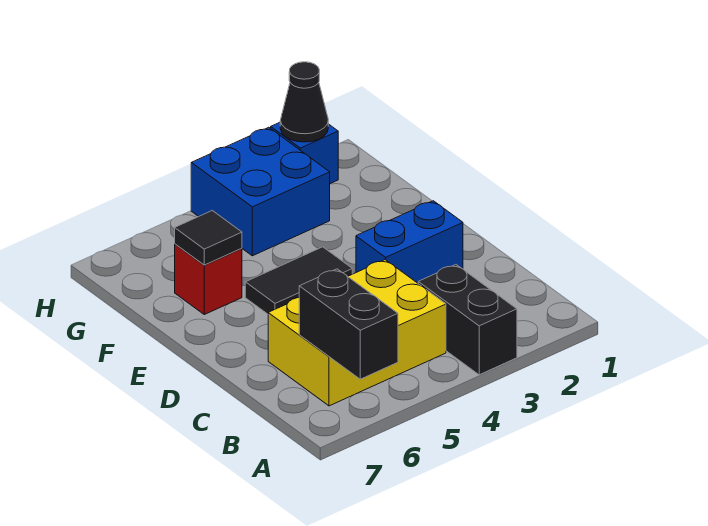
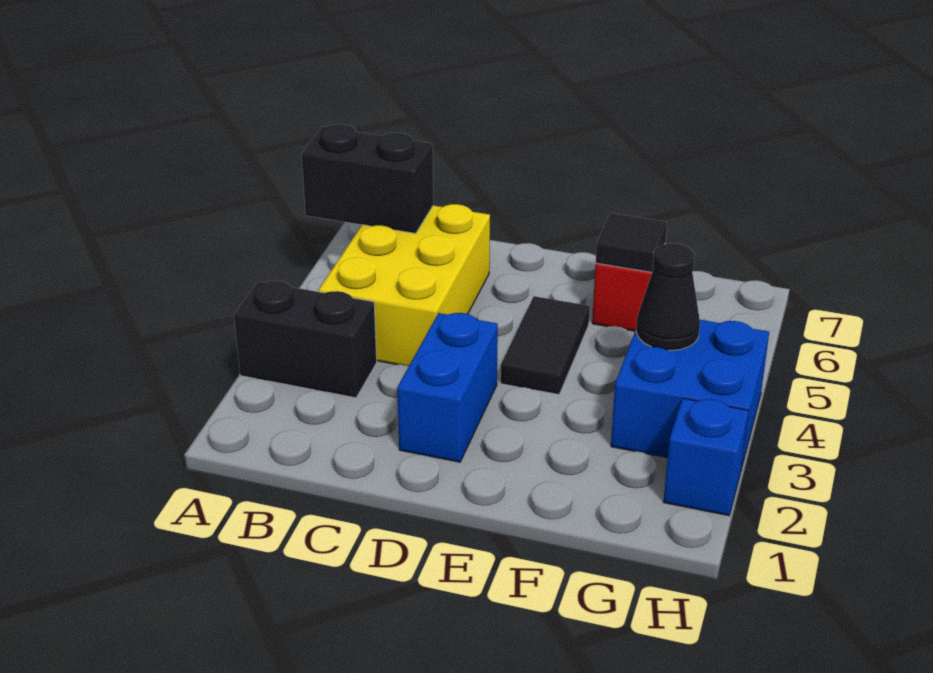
black cone H2 level 2 -> black cone G4 level 2

